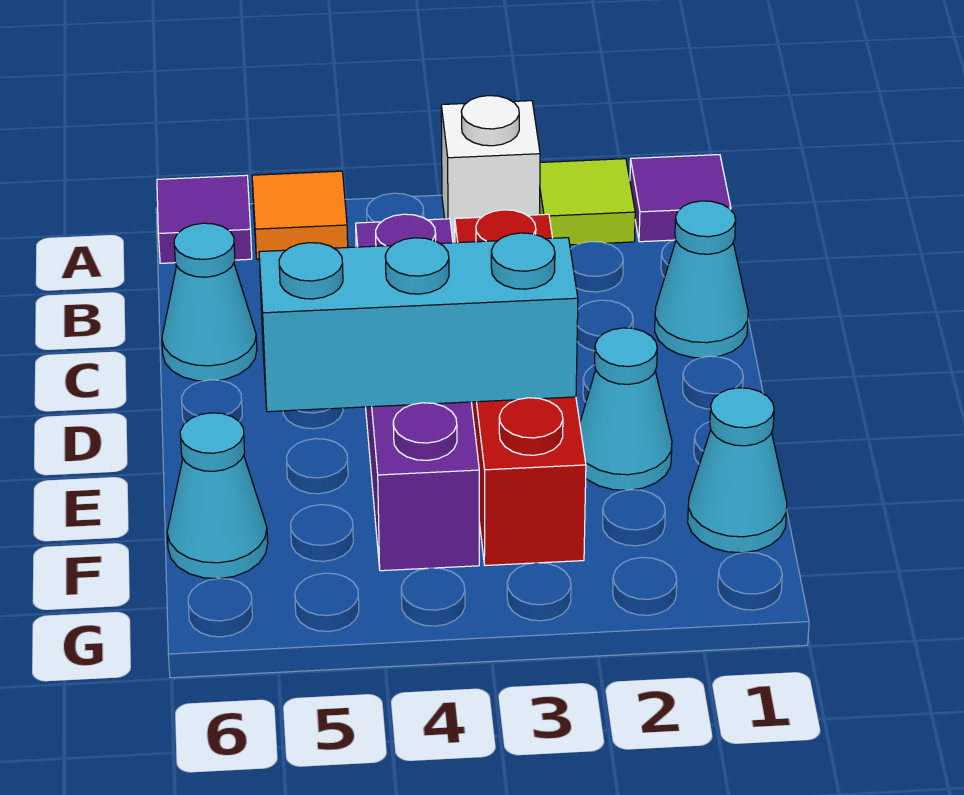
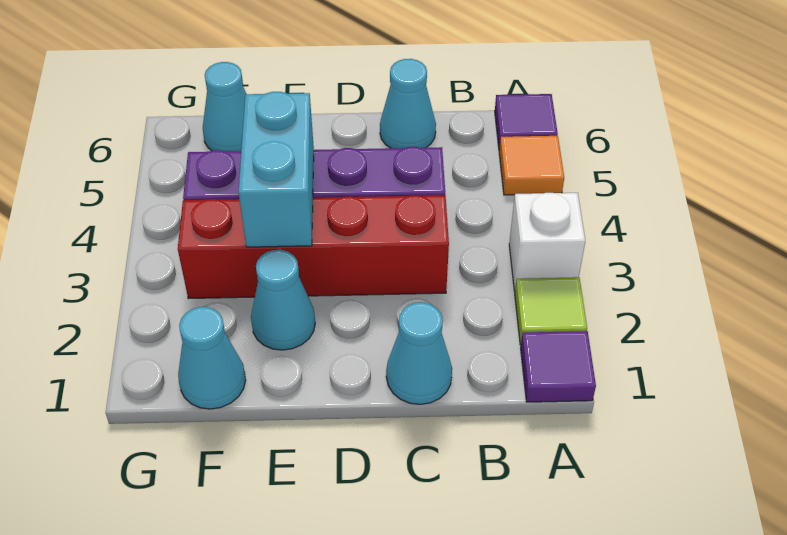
cyan brick E3:E5 level 2 -> cyan brick E3:E4 level 2

